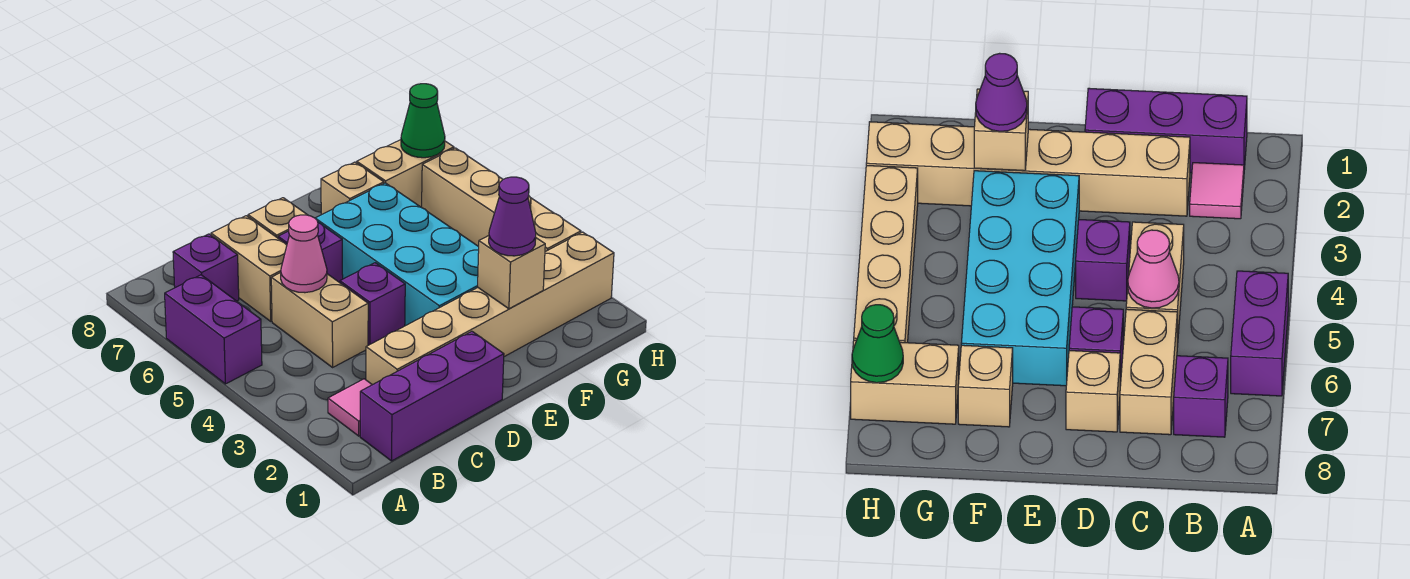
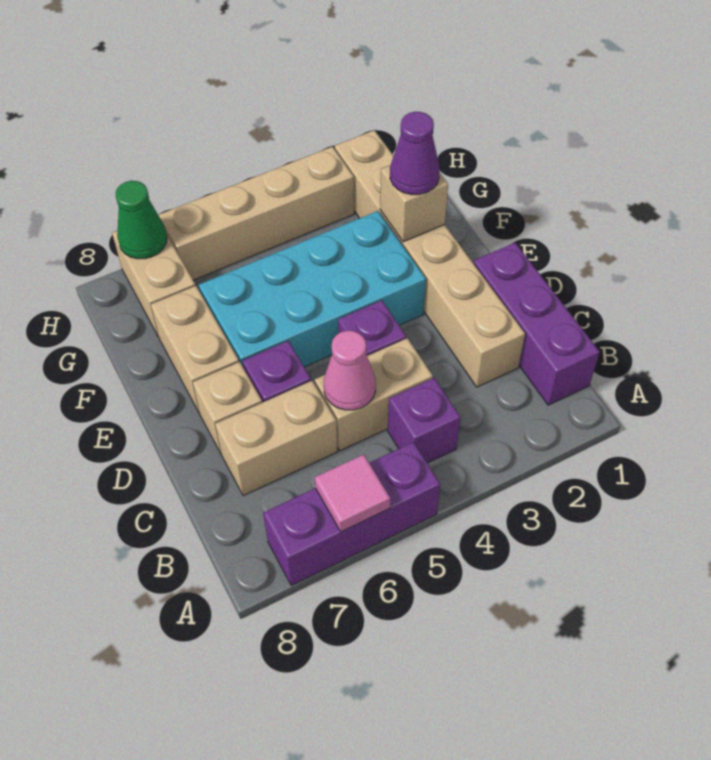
purple brick A5:A6 level 1 -> purple brick A5:A7 level 1
pink tile B2 level 1 -> pink tile A6 level 2
purple brick B7 level 1 -> purple brick B4 level 1
tan brick F7 level 1 -> tan brick E7:F7 level 1

